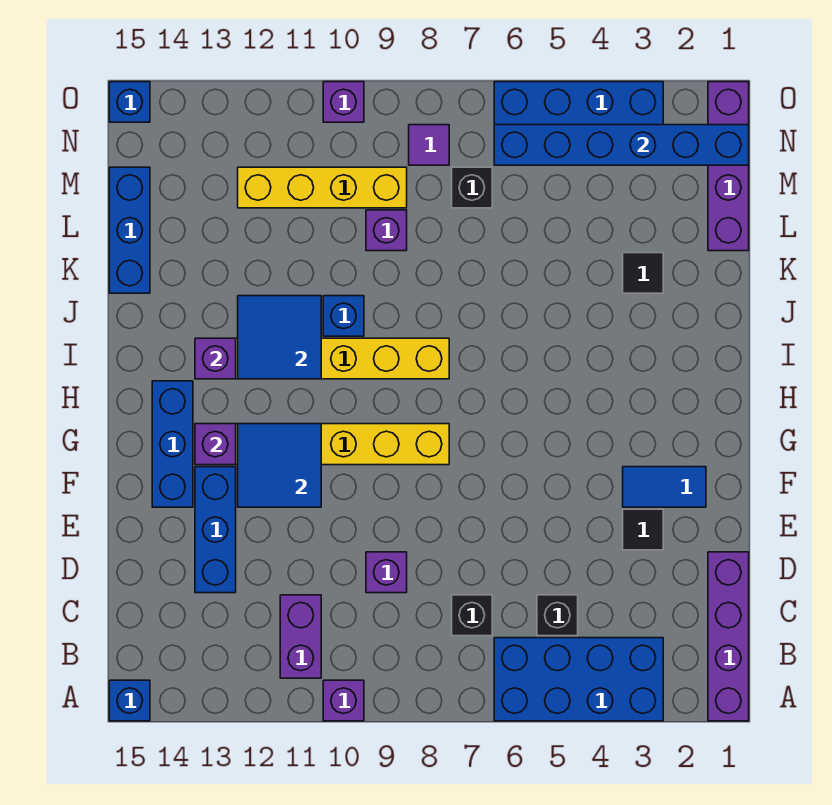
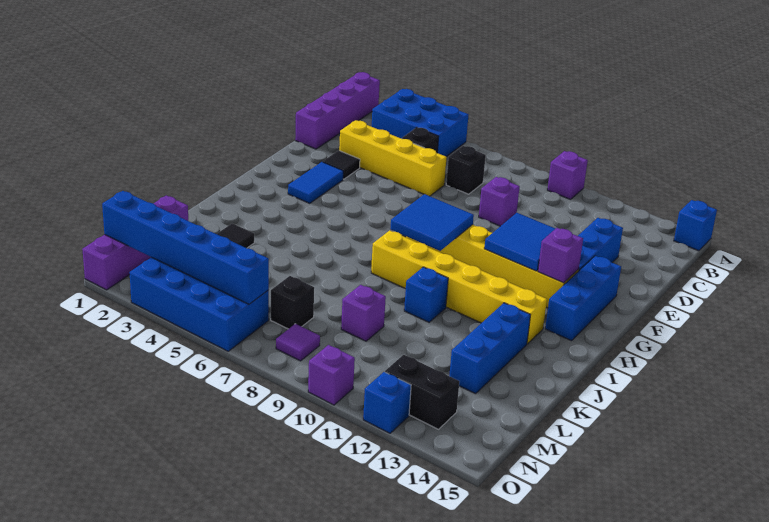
blue brick A3:B6 level 1 -> blue brick A3:B5 level 1
purple brick B11:C11 level 1 -> none
blue tile F2:F3 level 1 -> blue tile F3:G3 level 1
blue tile I11:J12 level 2 -> blue tile G8:H9 level 2
purple brick I13 level 2 -> none
blue brick K15:M15 level 1 -> blue brick J13:L13 level 1
yellow brick M9:M12 level 1 -> yellow brick D3:D6 level 1
none -> black brick N12:N13 level 1
blue brick O15 level 1 -> blue brick O12 level 1

